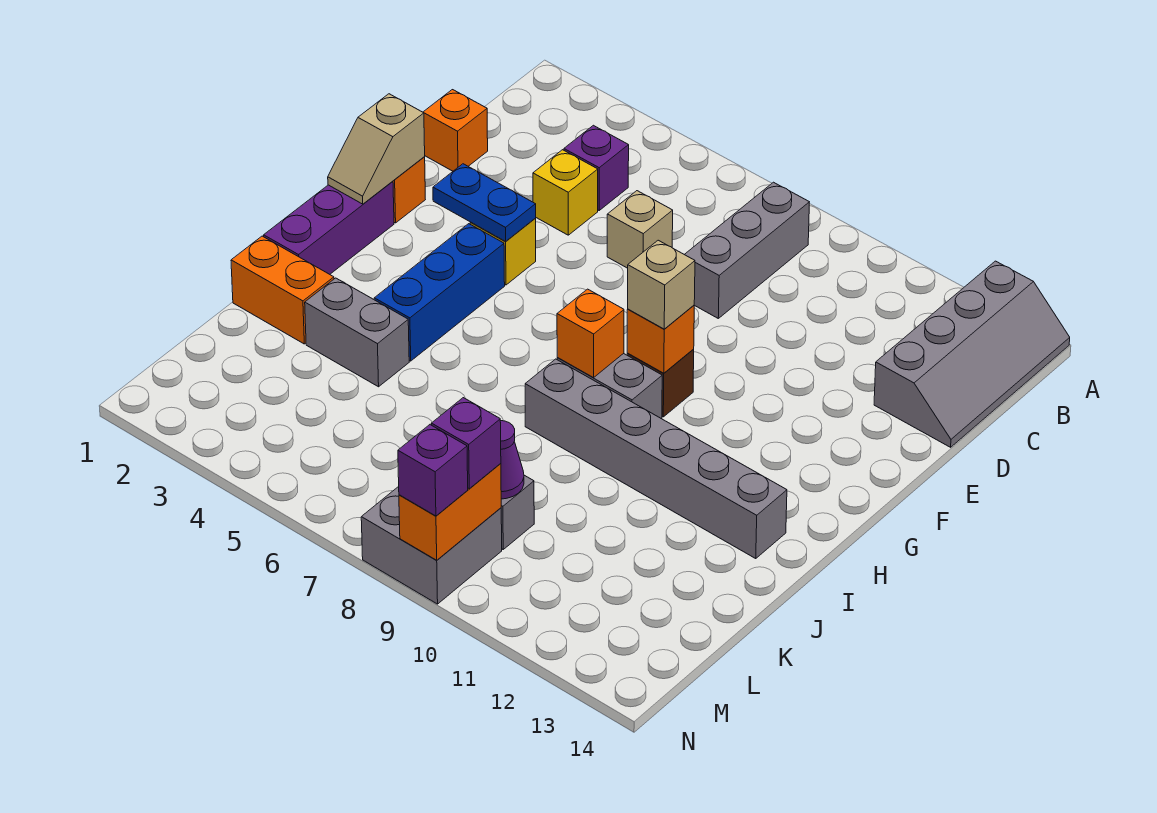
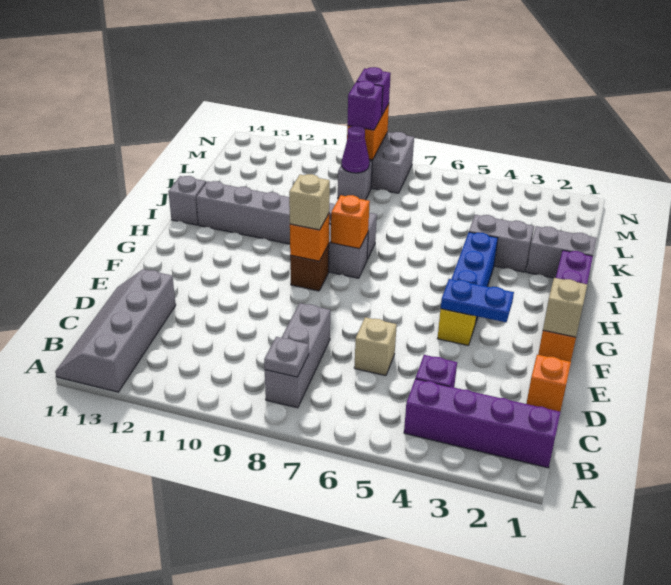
none -> purple brick B1:B4 level 1
none -> grey plate B8 level 2
yellow brick D4 level 1 -> none
none -> grey brick I14 level 1
orange brick J1:J2 level 1 -> grey brick J1:J2 level 1

